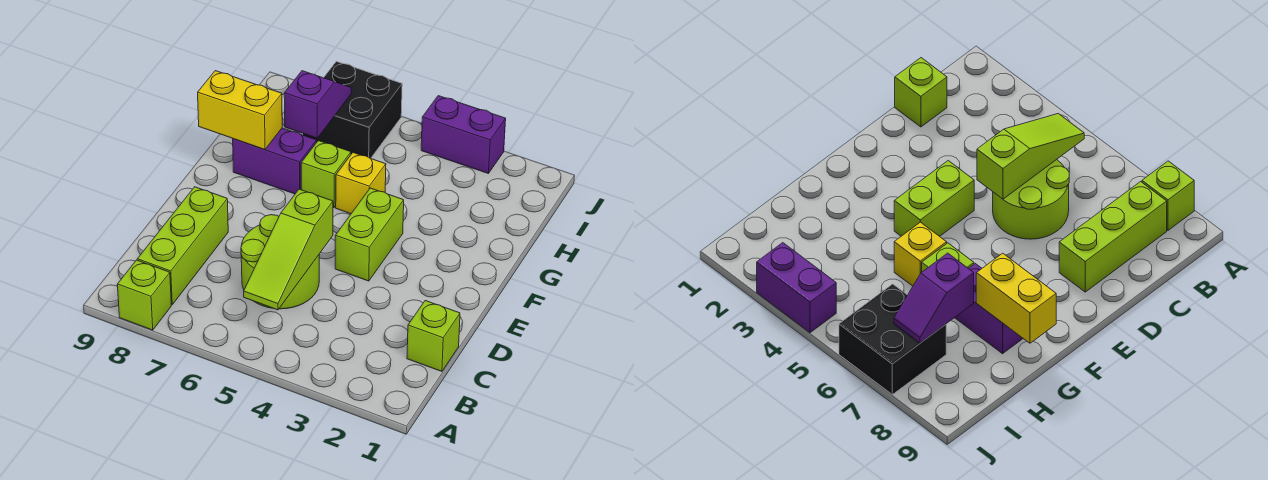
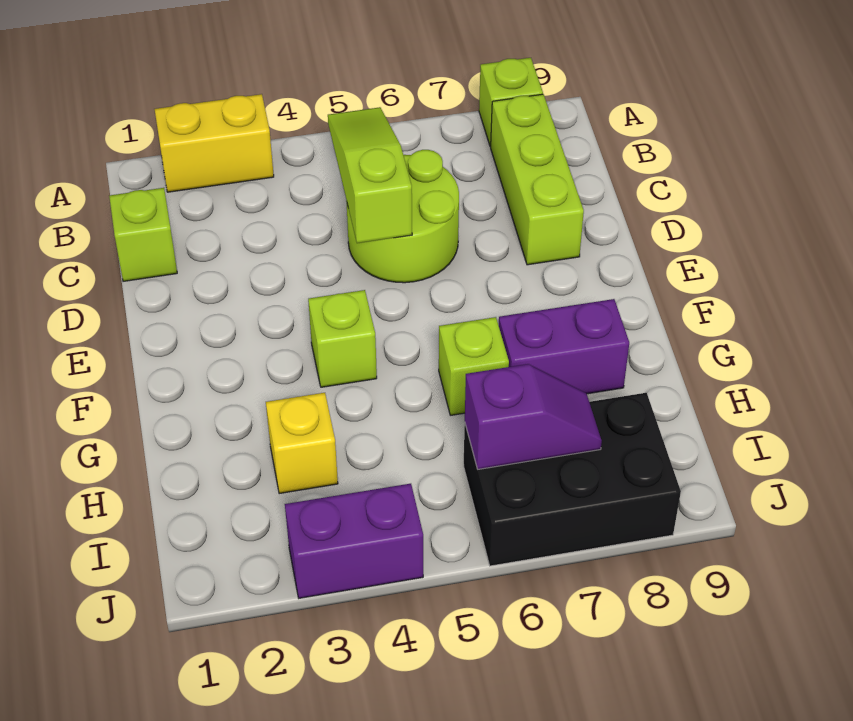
lime brick E4:F4 level 1 -> lime brick F4 level 1
yellow brick G5 level 1 -> yellow brick H3 level 1
yellow brick G8:G9 level 2 -> yellow brick A2:A3 level 1
purple slope H7:I7 level 2 top H -> purple slope I6:I7 level 2 top 6
black brick I6:J7 level 1 -> black brick I6:J8 level 1

